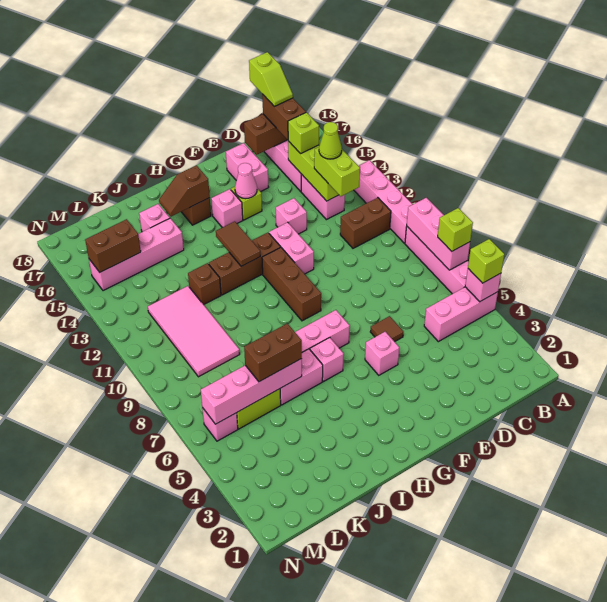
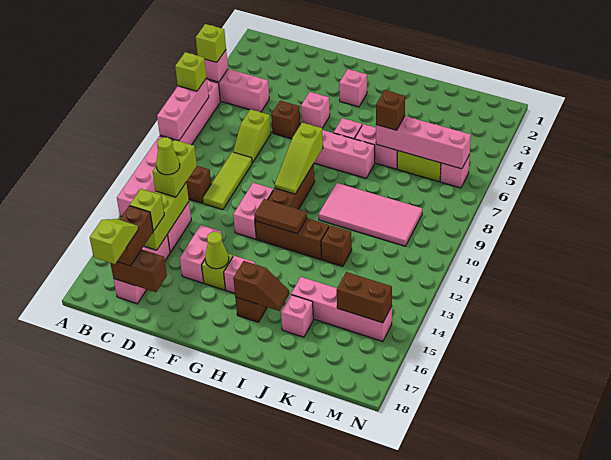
none -> lime slope D7:D8 level 1 top 7
none -> lime tile D9:D11 level 1
brown tile E6 level 1 -> brown brick E6 level 1
pink brick E13 level 1 -> pink brick G3 level 1
pink brick E16:E17 level 1 -> pink brick E14:E15 level 1
pink cone F15 level 2 -> lime cone F15 level 2
none -> lime slope G8:G10 level 2 top 8
brown tile H12:H13 level 2 -> brown tile G12:H12 level 2
brown brick J6:K6 level 3 -> brown brick J6 level 3
pink tile K9:L12 level 1 -> pink tile I9:L10 level 1

